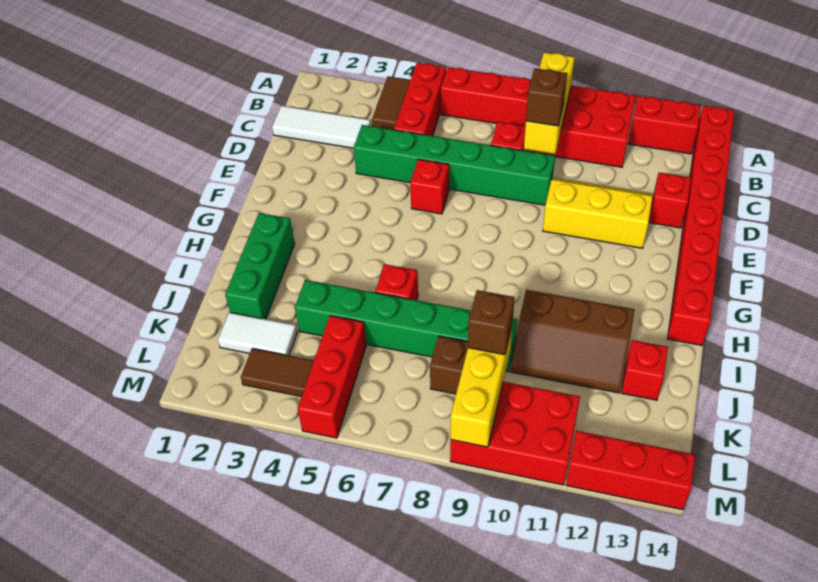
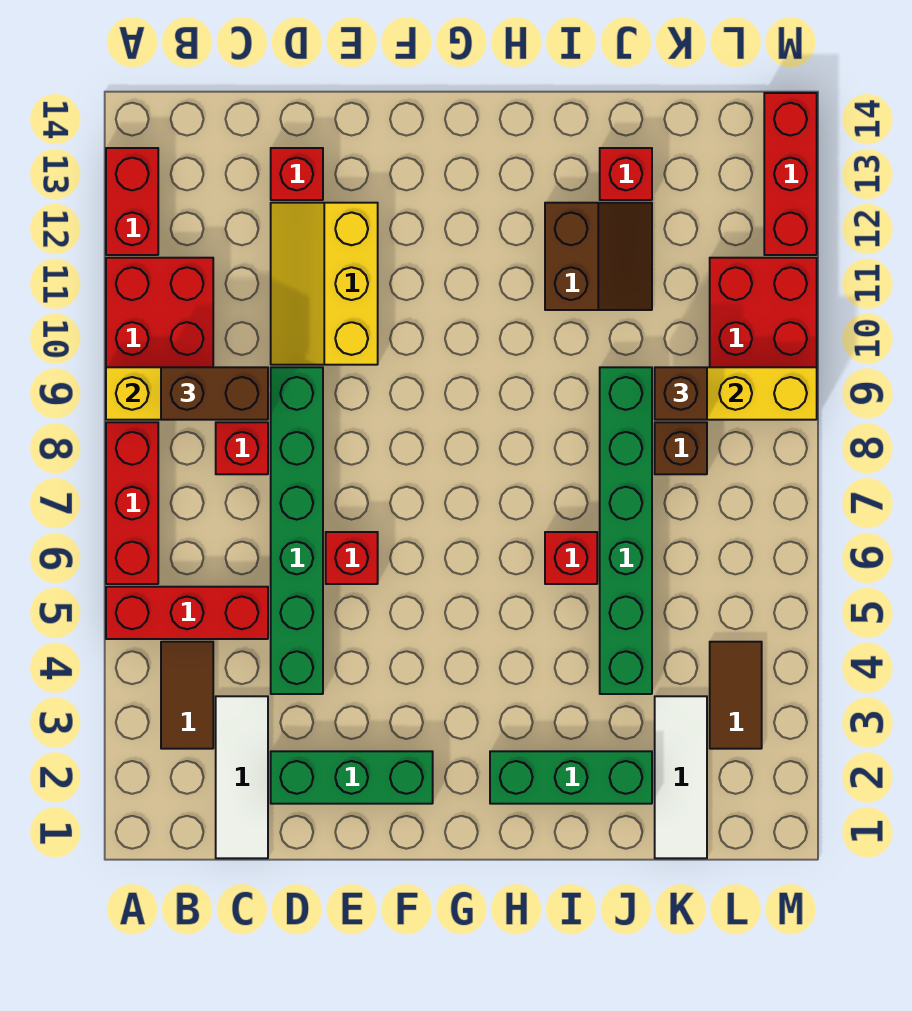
brown tile A4:B4 level 1 -> brown tile B3:B4 level 1
red brick A14:H14 level 1 -> none
brown brick C9 level 3 -> brown brick B9:C9 level 3
none -> green brick D2:F2 level 1
brown slope I10:J12 level 1 top I -> brown slope I11:J12 level 1 top I
white tile K2:K3 level 1 -> white tile K1:K3 level 1
red brick K5:M5 level 1 -> none

